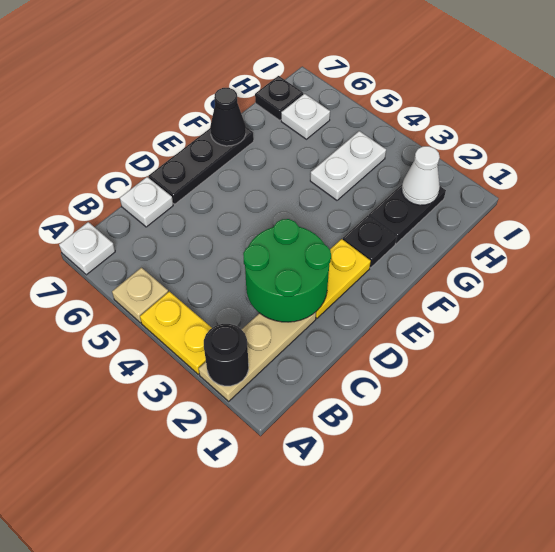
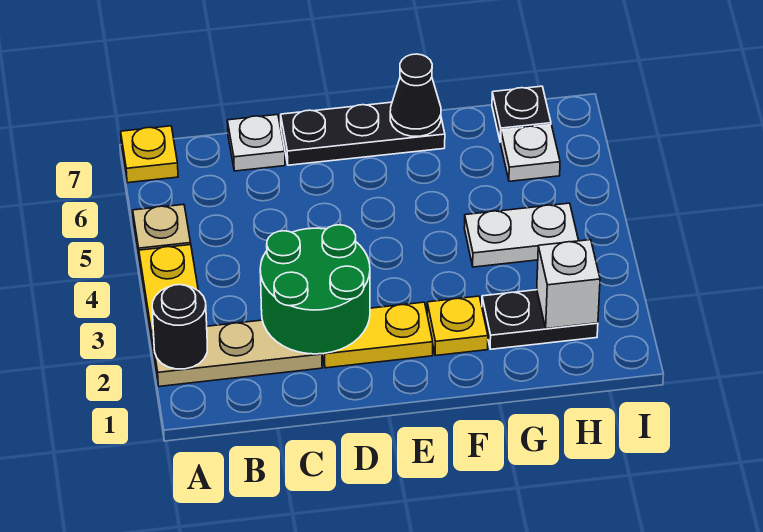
white plate A7 level 1 -> yellow plate A7 level 1
black plate F2 level 1 -> yellow plate F2 level 1
white cone H2 level 2 -> white brick H2 level 2

